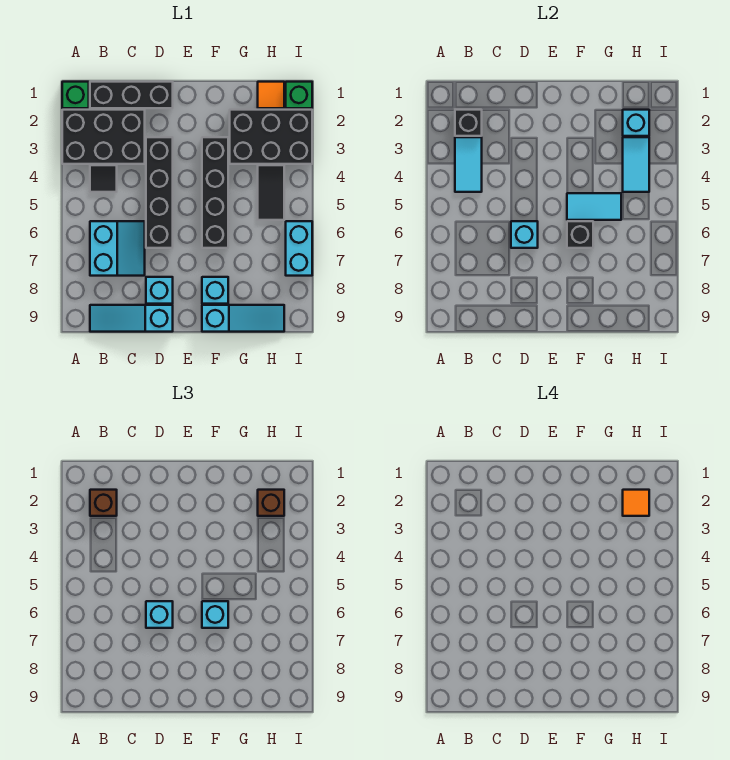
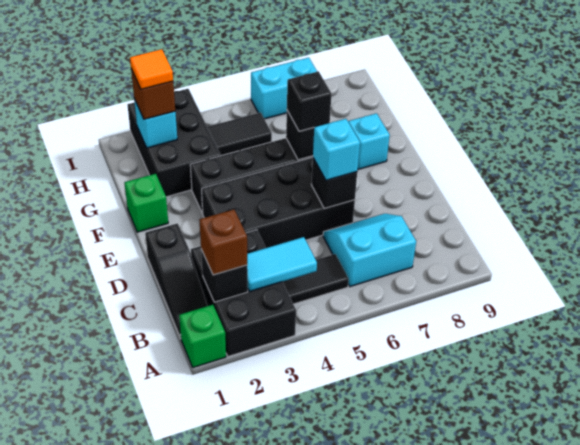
black brick B1:D1 level 1 -> black slope B1:D1 level 1 top D
black tile B4 level 1 -> black tile B4:B5 level 1
cyan slope B9:D9 level 1 top D -> none
black brick D3:D6 level 1 -> black brick D3:E6 level 1
cyan brick D6 level 2 -> black brick D6 level 2
cyan brick D8 level 1 -> none
cyan tile F5:G5 level 2 -> none
cyan brick F6 level 3 -> black brick F6 level 3
cyan slope F9:H9 level 1 top F -> none
orange tile H1 level 1 -> none
cyan tile H3:H4 level 2 -> none
green brick I1 level 1 -> green brick F1 level 1

